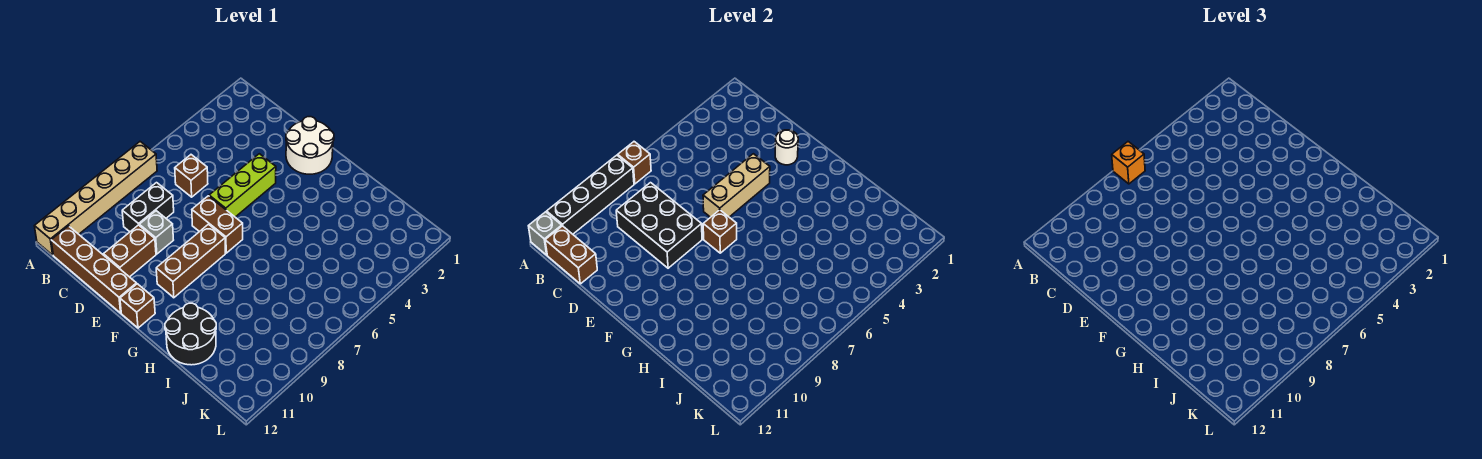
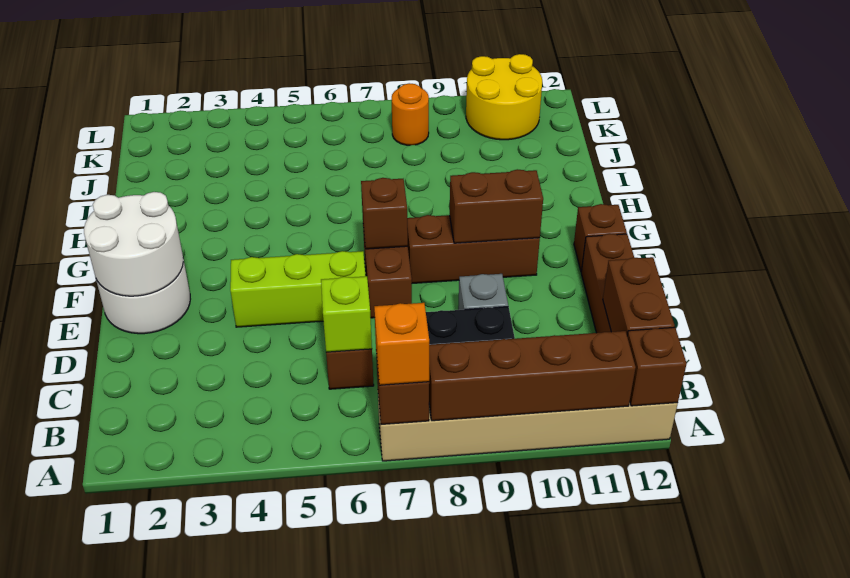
black brick A8:A11 level 2 -> brown brick A8:A11 level 2
grey brick A12 level 2 -> brown brick A12 level 2
none -> lime brick C6 level 2
black brick C8:E9 level 2 -> none
brown brick D10:D11 level 1 -> brown brick F9:F10 level 2
white round brick E2 level 2 -> white round brick E1:F2 level 2
tan brick E4:E6 level 2 -> none
black round brick H11:I12 level 1 -> none
none -> orange round brick K8 level 1
none -> yellow round brick K10:L11 level 1

